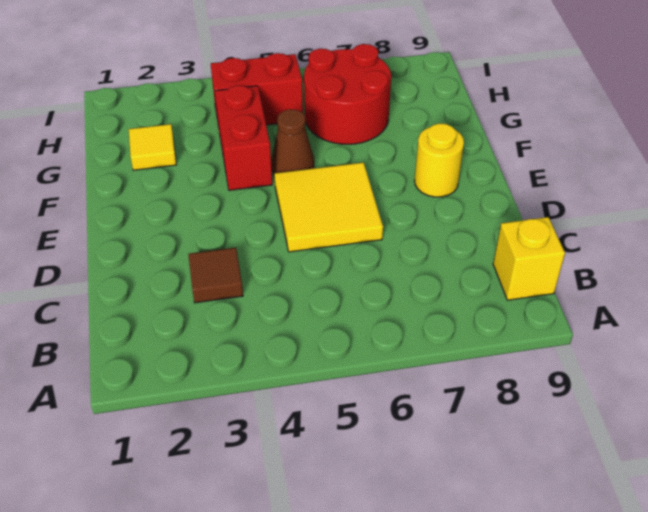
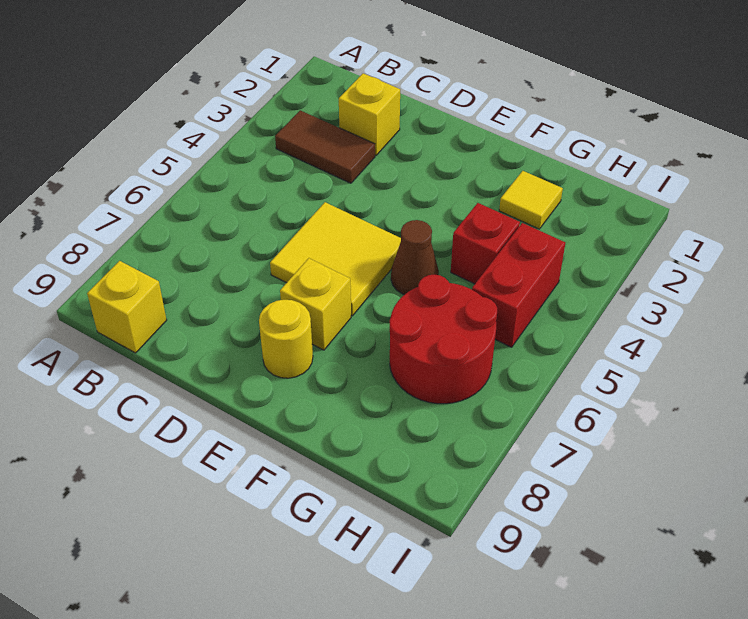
none -> yellow brick C2 level 1
brown tile C3 level 1 -> brown tile B3:C3 level 1
none -> yellow brick E7 level 1
red brick F4:G4 level 1 -> red brick G4 level 1

